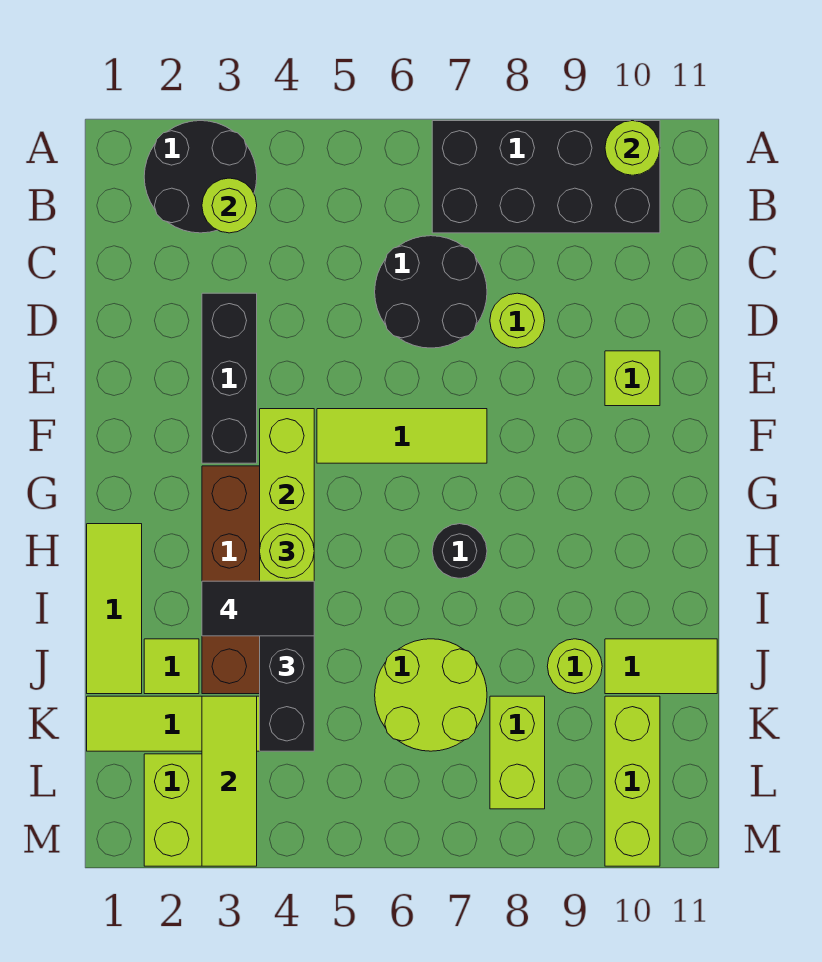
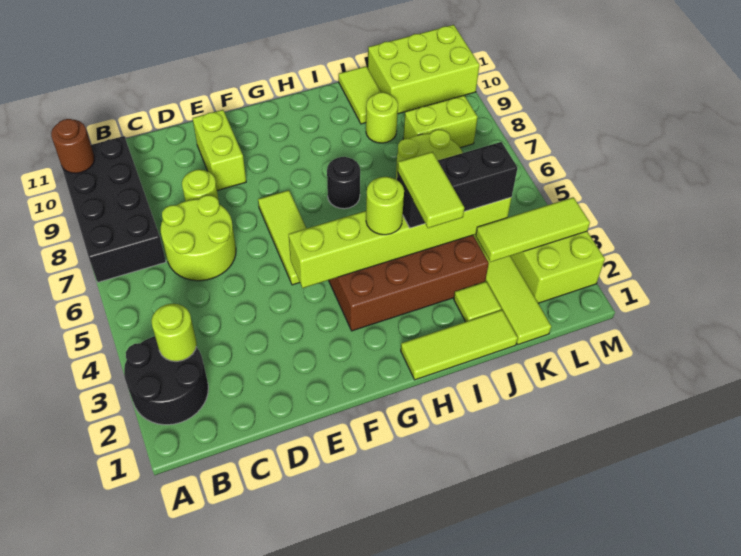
lime round brick A10 level 2 -> brown round brick A10 level 2
black round brick C6:D7 level 1 -> lime round brick C6:D7 level 1
black brick D3:F3 level 1 -> none
lime brick E10 level 1 -> lime brick E9:E10 level 1
black tile I3:I4 level 4 -> lime tile I3:I4 level 4
lime brick K10:M10 level 1 -> lime brick K10:M11 level 1

